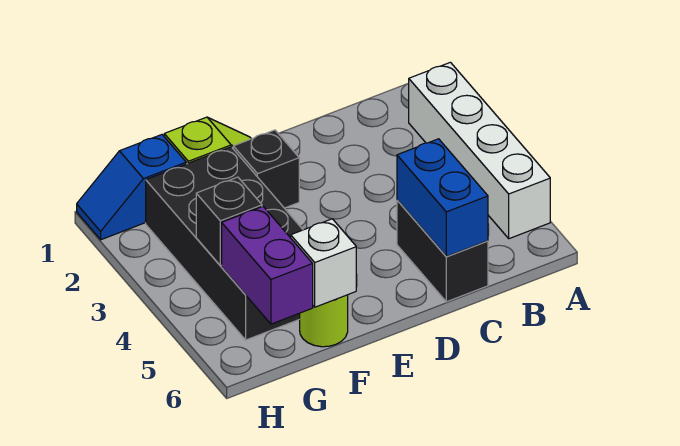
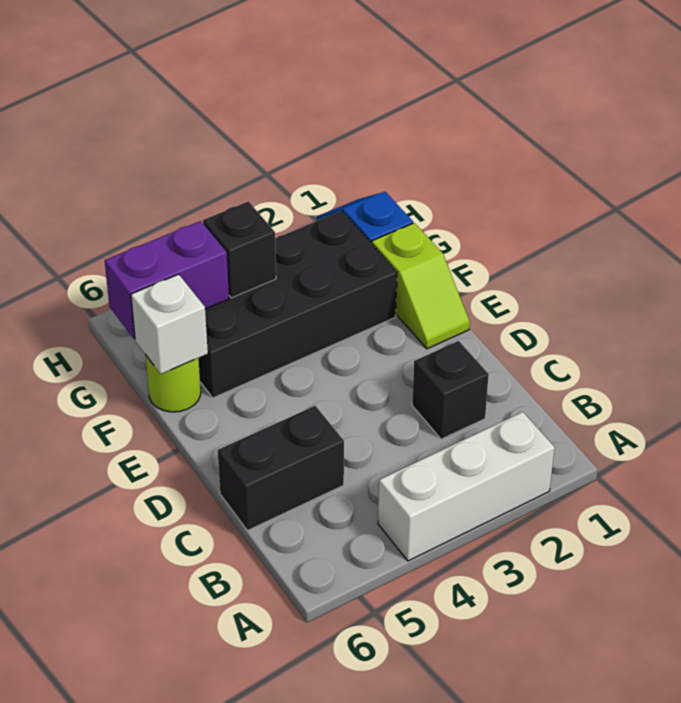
white brick A2:A5 level 1 -> white brick A2:A4 level 1
blue brick C5:C6 level 2 -> none
black brick E2 level 1 -> black brick C2 level 1

